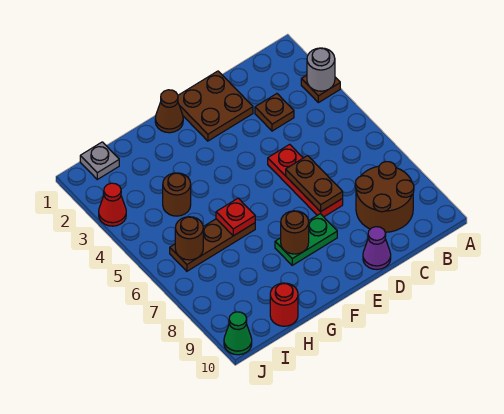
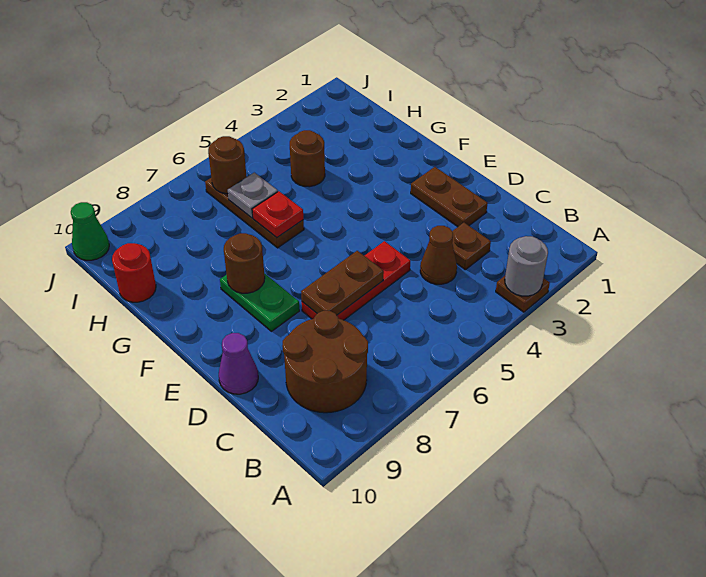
brown plate D1:E2 level 1 -> brown plate D2:E2 level 1
brown cone F1 level 1 -> brown cone C4 level 1
grey plate I1 level 1 -> grey plate H6 level 2
red cone J3 level 1 -> none

